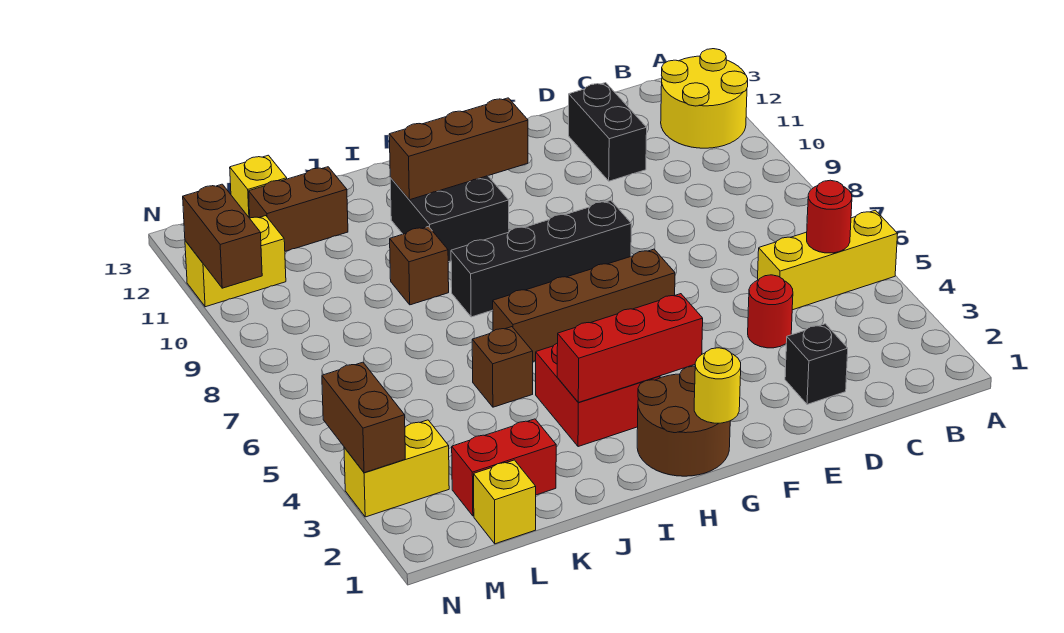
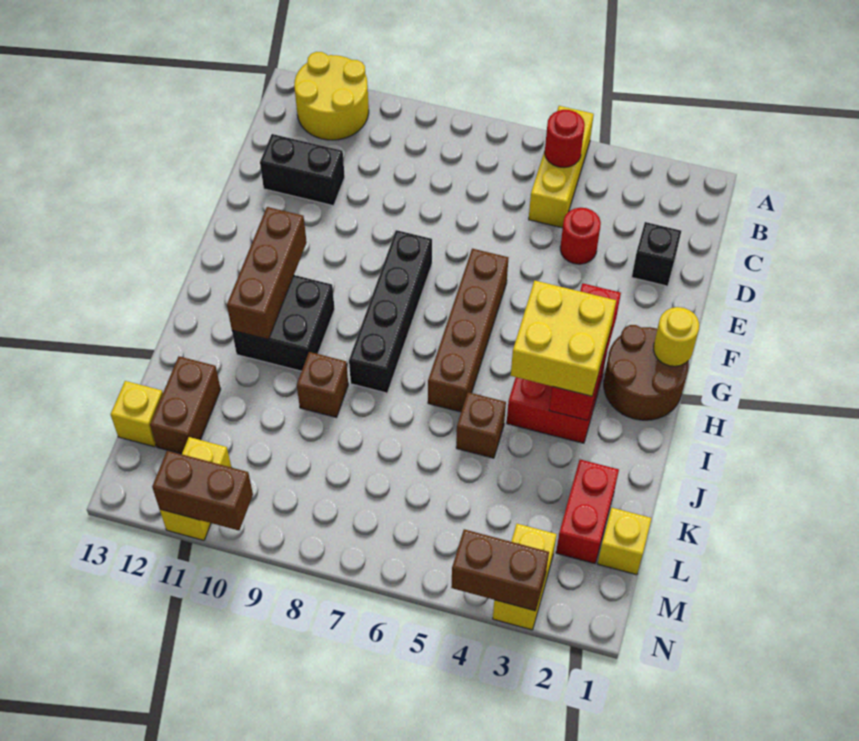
none -> yellow brick H3:I4 level 3

